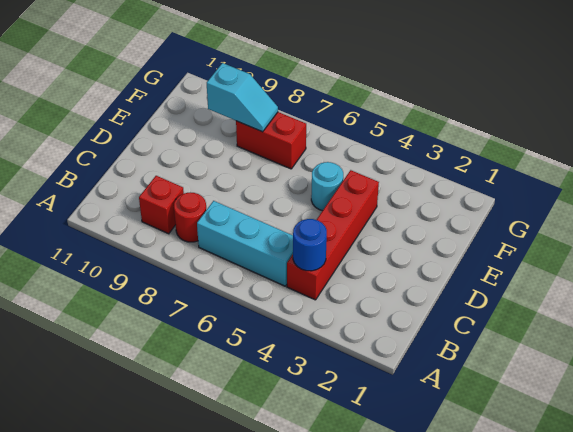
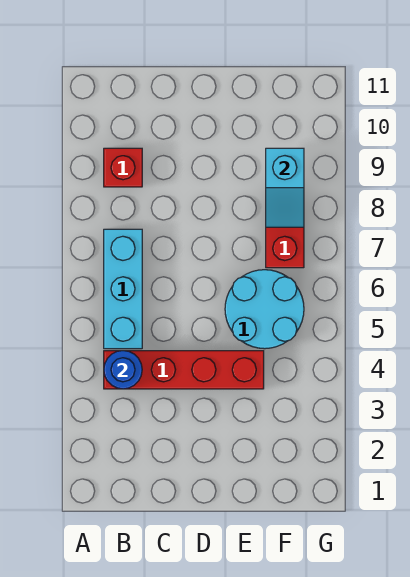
red round brick B8 level 1 -> none
cyan round brick E5 level 1 -> cyan round brick E5:F6 level 1

